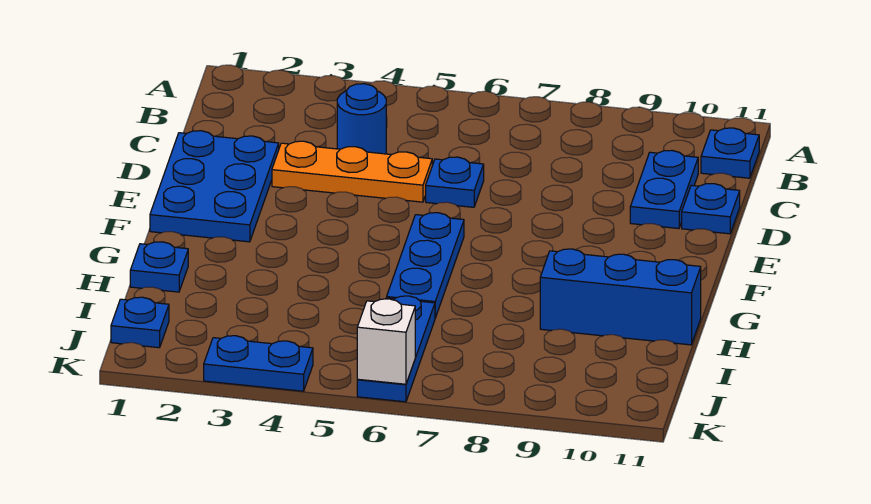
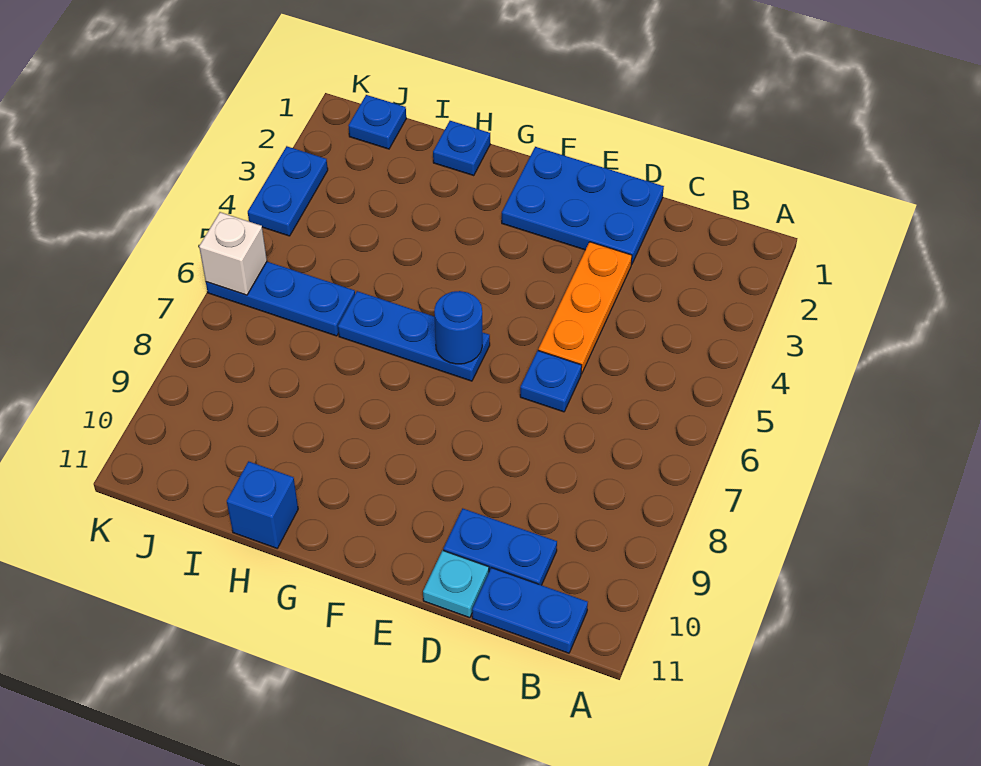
blue plate B11 level 1 -> blue plate B11:C11 level 1
blue round brick C4 level 1 -> blue round brick F6 level 2
blue plate D11 level 1 -> cyan plate D11 level 1
blue brick H9:H11 level 1 -> blue brick H11 level 1

